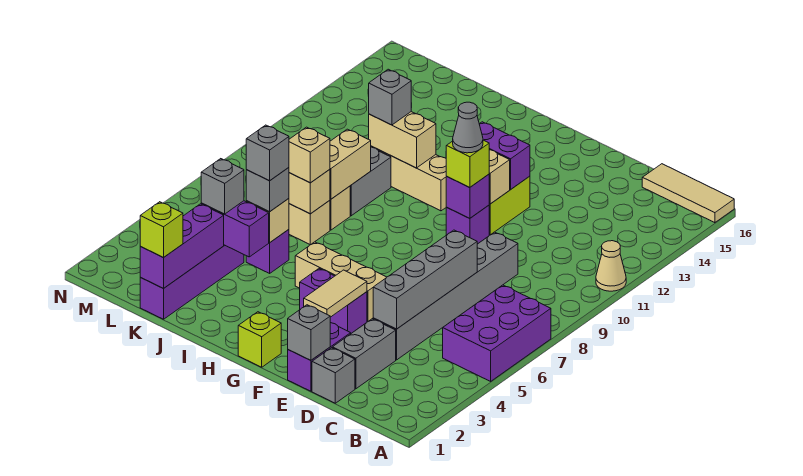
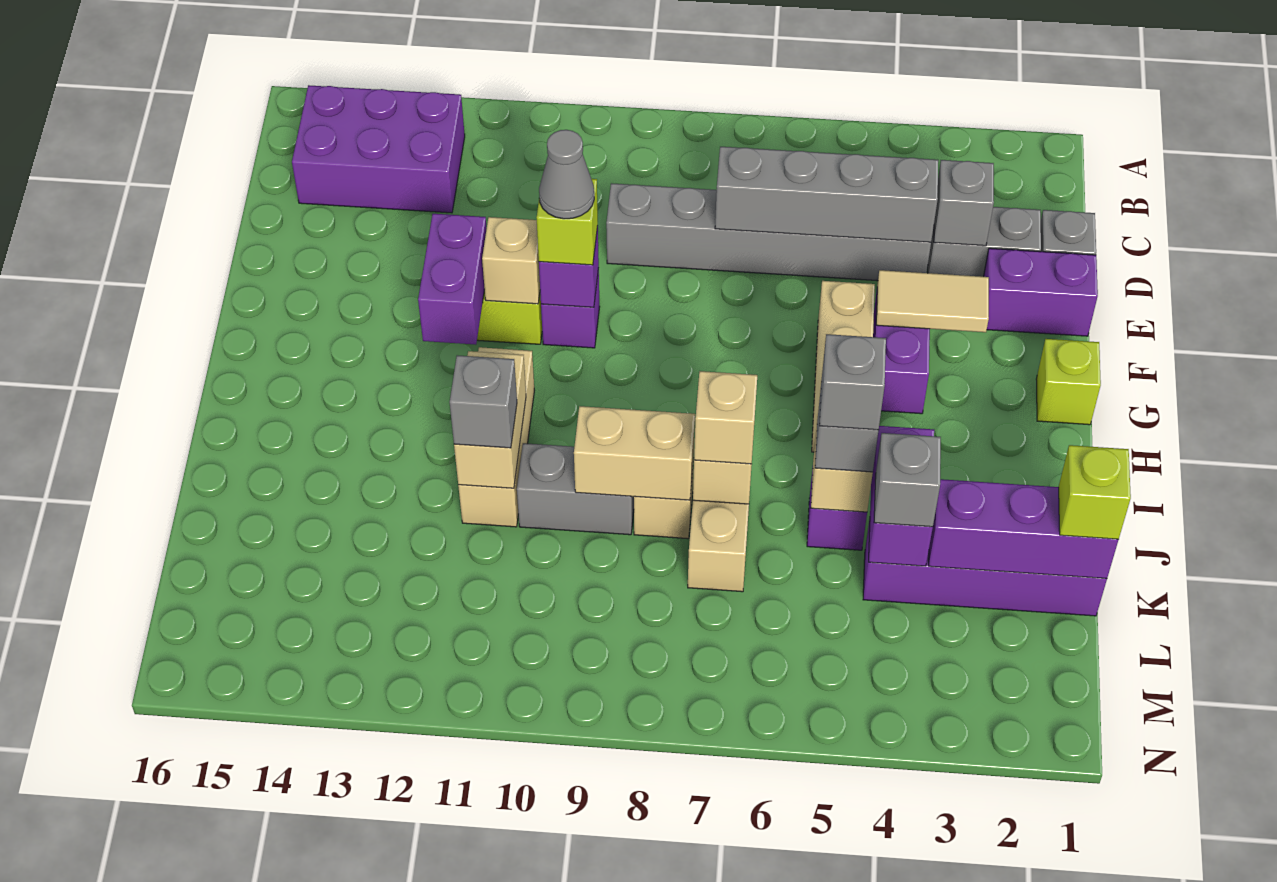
purple brick A5:B7 level 1 -> purple brick B13:C15 level 1
tan cone A11 level 1 -> none
tan tile A16:C16 level 1 -> none
grey brick E1 level 2 -> grey brick D3 level 2

